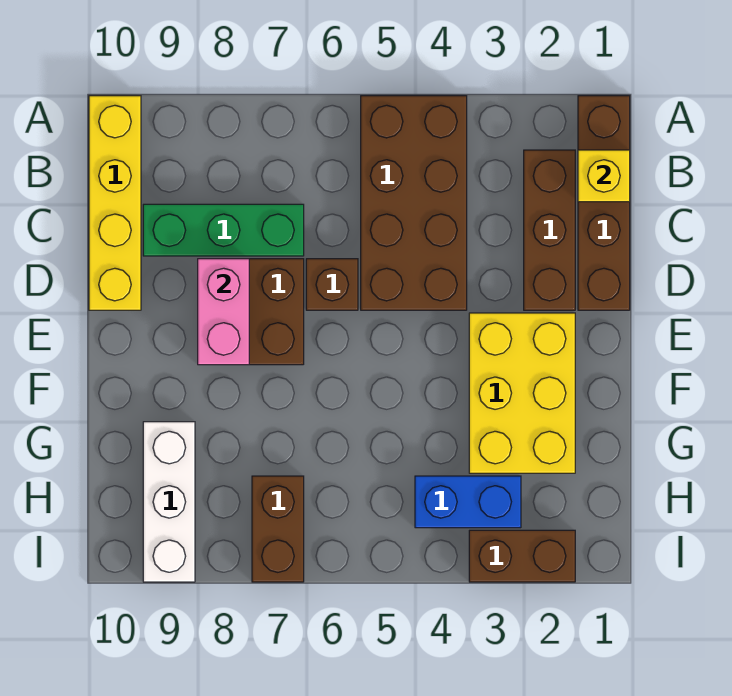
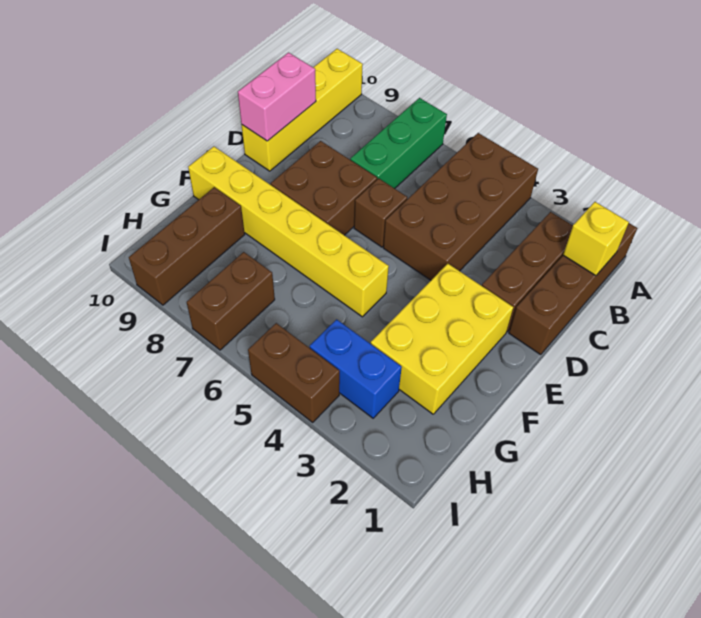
green brick C7:C9 level 1 -> green brick A7:C7 level 1
pink brick D8:E8 level 2 -> pink brick C10:D10 level 2
none -> yellow brick F5:F10 level 1
white brick G9:I9 level 1 -> brown brick G9:I9 level 1
brown brick I2:I3 level 1 -> brown brick I4:I5 level 1

